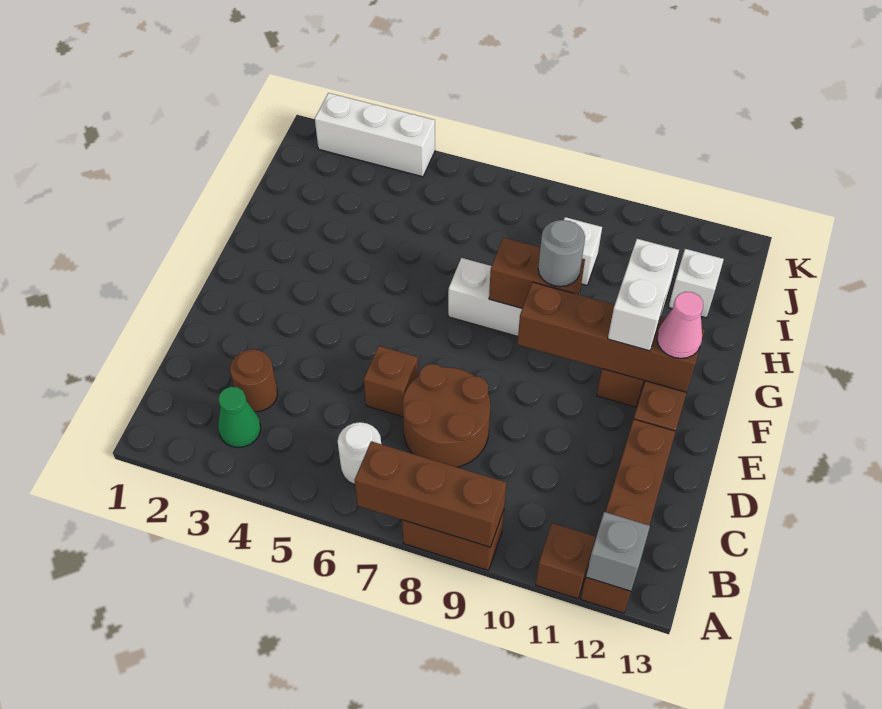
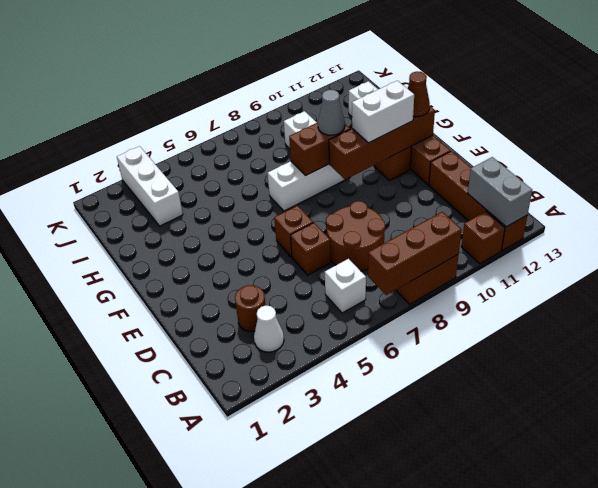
grey brick A12 level 2 -> grey brick A12:B12 level 2
green cone B3 level 1 -> white cone B3 level 1
white round brick B6 level 1 -> white brick B6 level 1
none -> brown brick E6 level 1
white brick F11:G11 level 3 -> white brick F10:F11 level 3
pink cone F12 level 3 -> brown cone F12 level 3
grey round brick G9 level 3 -> grey cone G9 level 3
white brick K2:K4 level 1 -> white brick I3:K3 level 1

